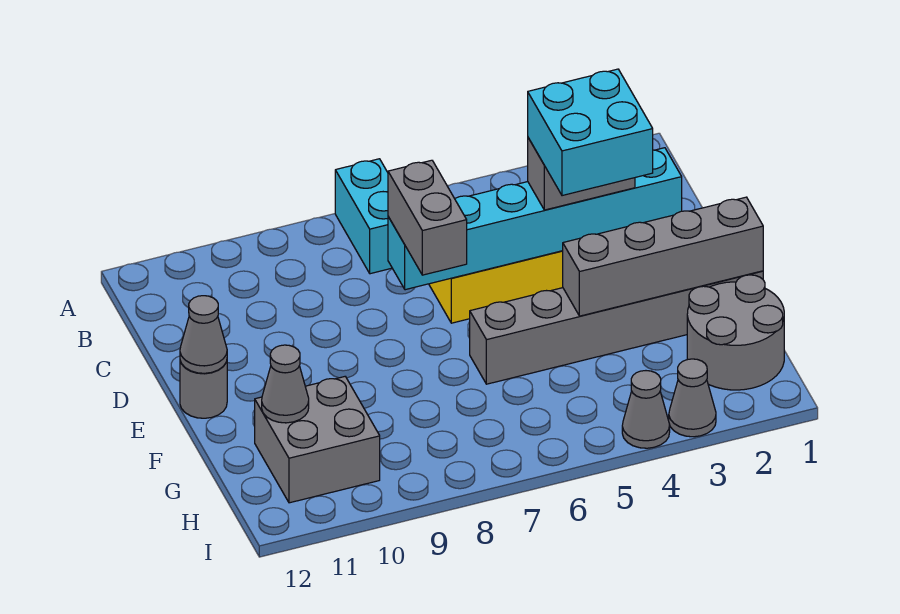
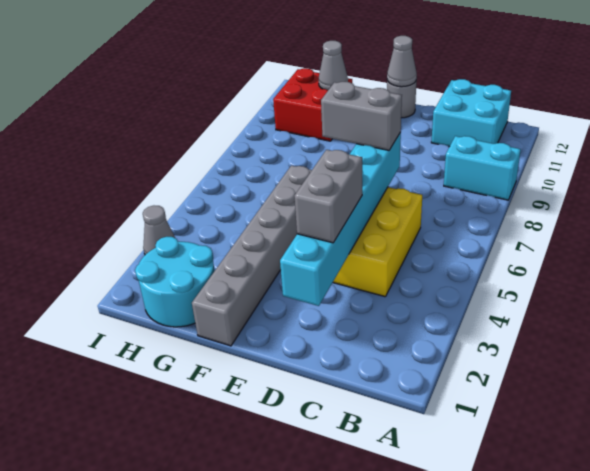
cyan brick A7:B7 level 1 -> cyan brick A9:B9 level 1
cyan brick D3:E4 level 4 -> cyan brick B11:C12 level 1
grey brick F1:F4 level 2 -> none
grey round brick G1:H2 level 1 -> cyan round brick G1:H2 level 1
grey brick G10:H11 level 1 -> red brick G10:H11 level 1
grey cone I4 level 1 -> none

